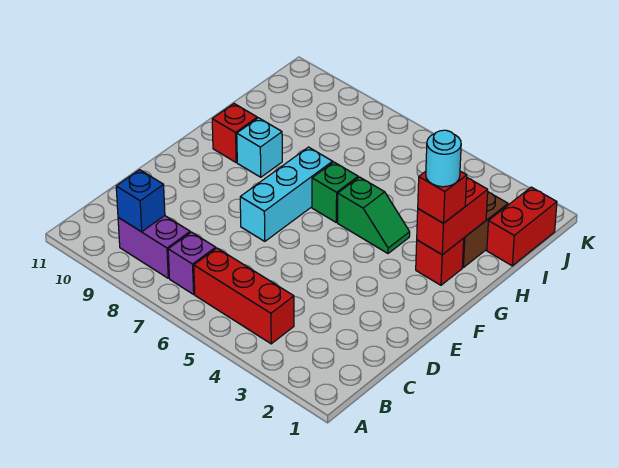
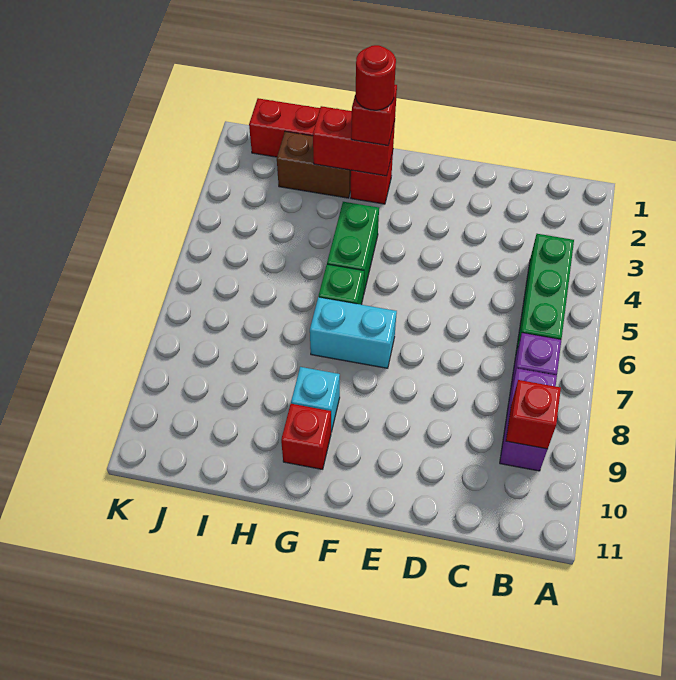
red brick B4:B6 level 1 -> green brick B4:B6 level 1
blue brick B9 level 2 -> red brick B9 level 2
cyan brick E7:G7 level 1 -> cyan brick F7:G7 level 1
cyan round brick G2 level 4 -> red round brick G2 level 4
green slope G4:G5 level 1 top 5 -> green brick G4:G5 level 1

